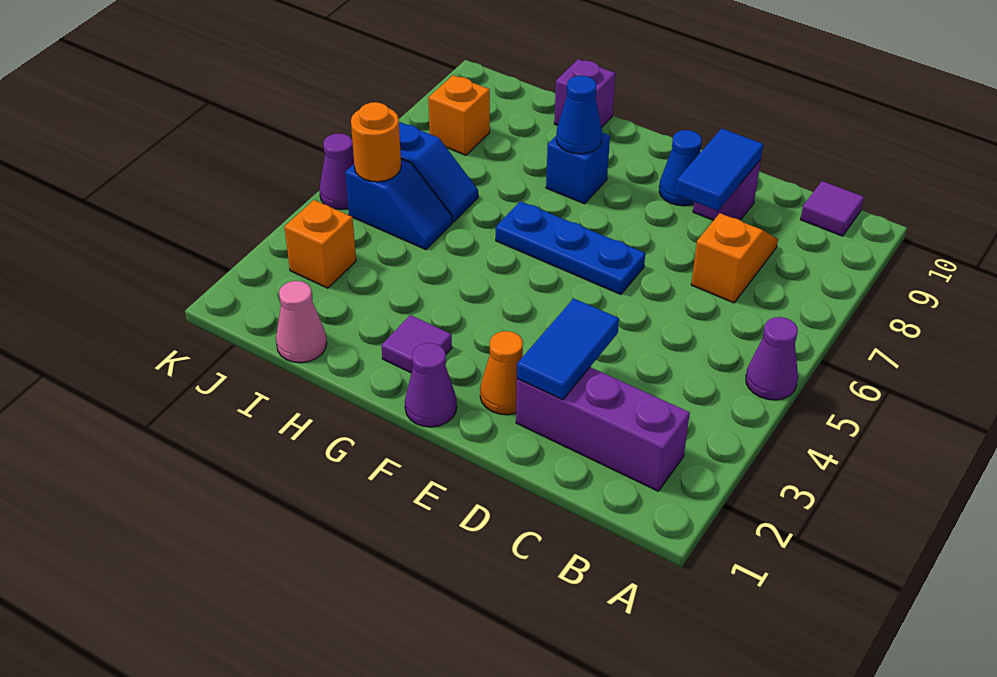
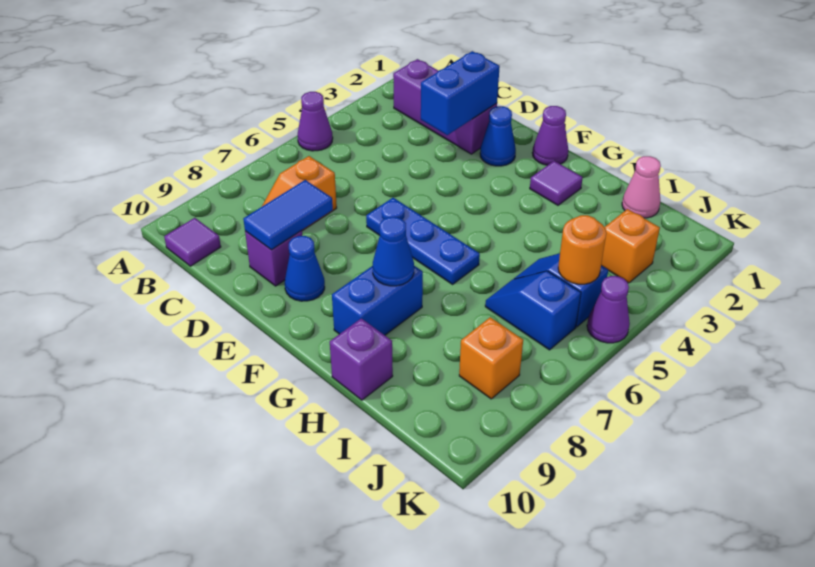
blue tile D2:D3 level 2 -> blue brick D2:D3 level 2
orange cone E2 level 1 -> blue cone E2 level 1
blue brick G8 level 1 -> blue brick G8:G9 level 1

